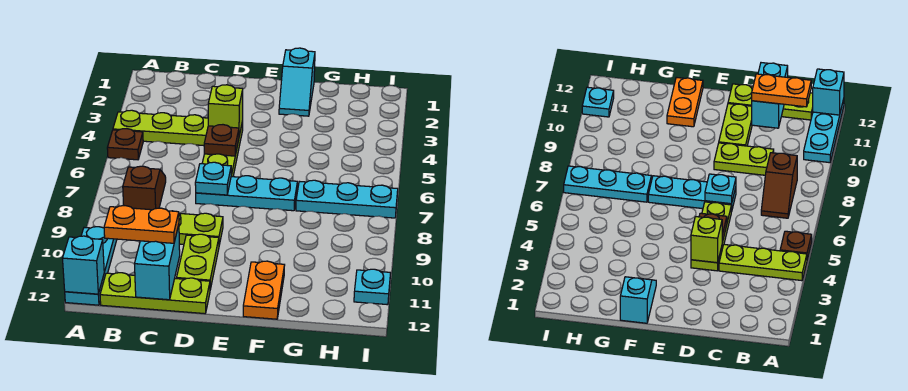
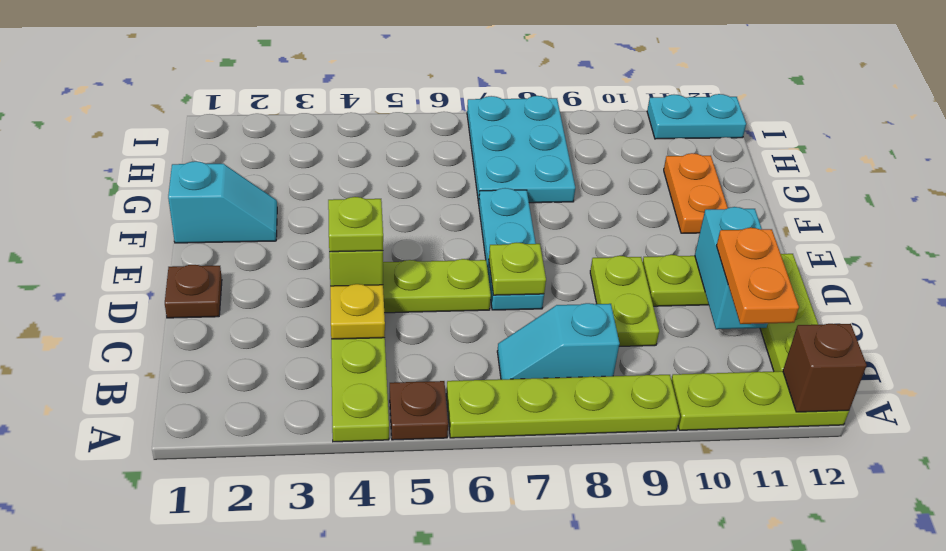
none -> lime plate A6:A9 level 1
cyan plate A10:A12 level 1 -> lime plate A10:A12 level 1
cyan brick A12 level 2 -> brown brick A12 level 2
brown slope B7:B8 level 1 top 8 -> cyan slope B7:B8 level 1 top 8
none -> yellow plate C4 level 2
cyan brick C11:C12 level 2 -> cyan brick C11:D11 level 2
none -> lime plate D4 level 3
brown plate D5 level 2 -> brown plate D1 level 1
cyan plate D7 level 2 -> lime plate D7 level 2
orange plate F11:F12 level 1 -> orange plate F11:G11 level 1
cyan plate G7:I7 level 1 -> cyan plate G7:I8 level 1
cyan plate I11 level 1 -> cyan plate I11:I12 level 1

